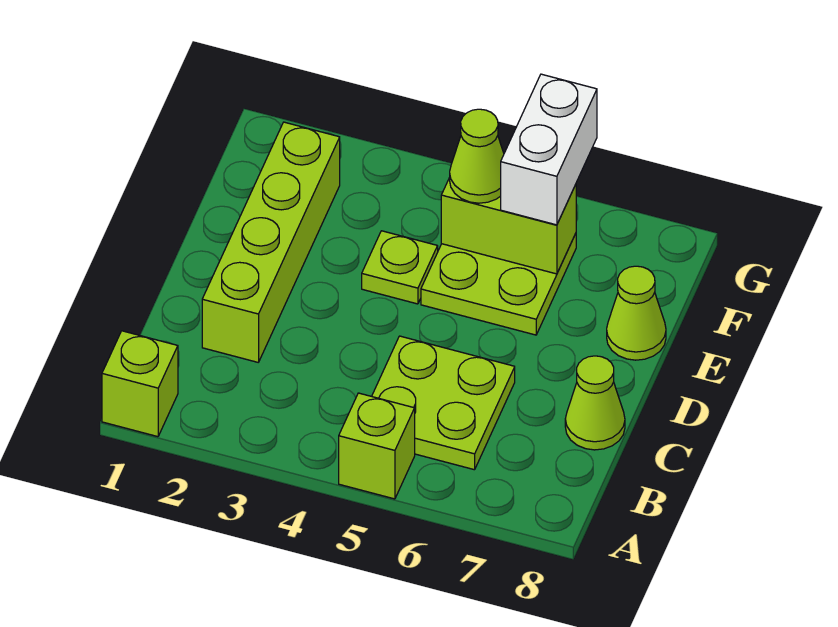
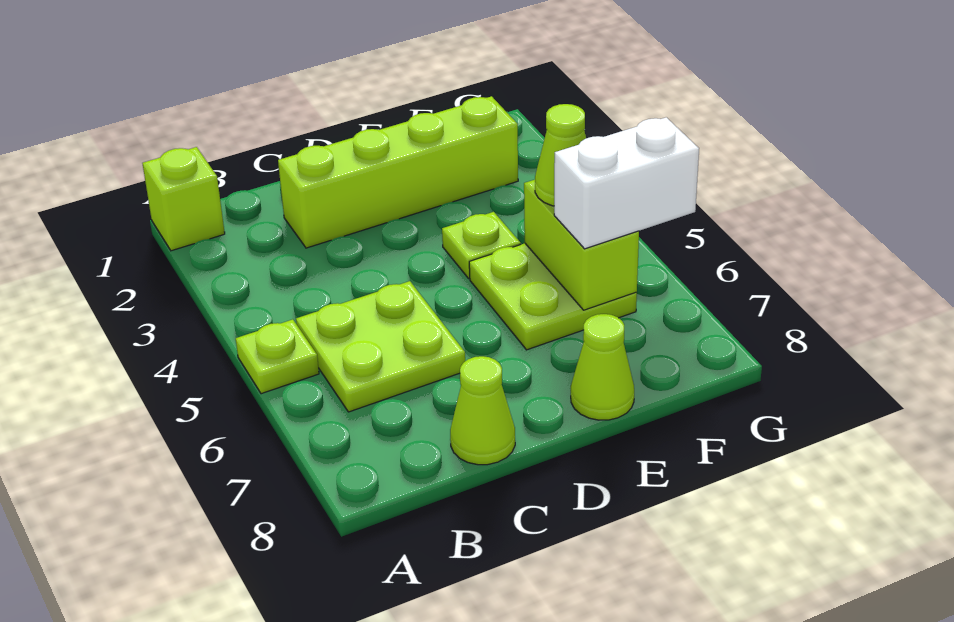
lime brick A5 level 1 -> lime plate A5 level 1

